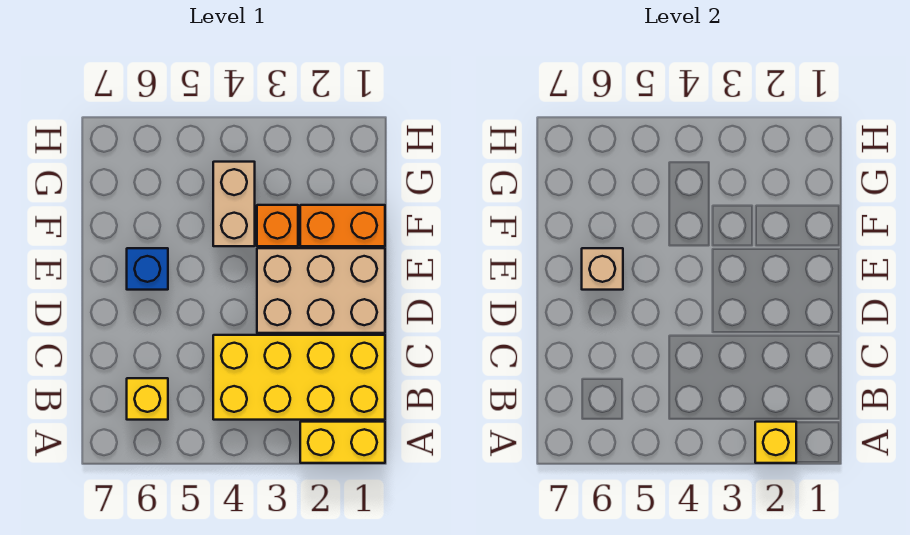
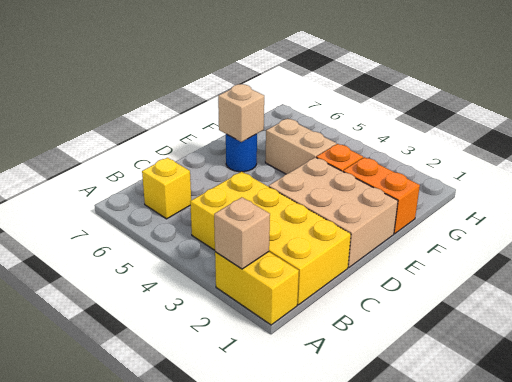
yellow brick A2 level 2 -> tan brick A2 level 2
blue brick E6 level 1 -> blue round brick E6 level 1
tan brick F4:G4 level 1 -> tan brick F4:F5 level 1

